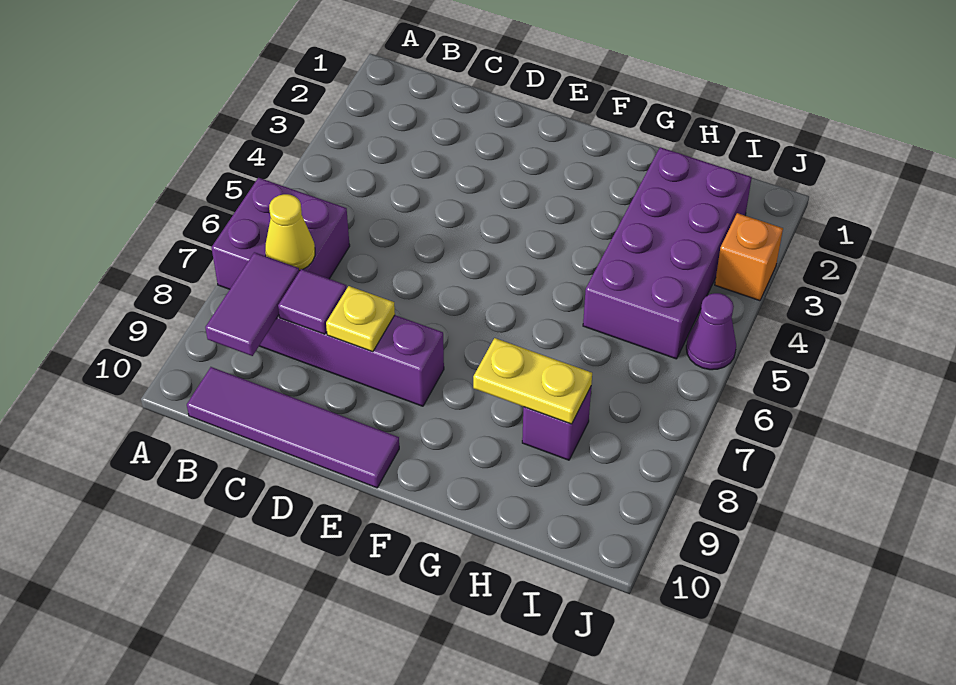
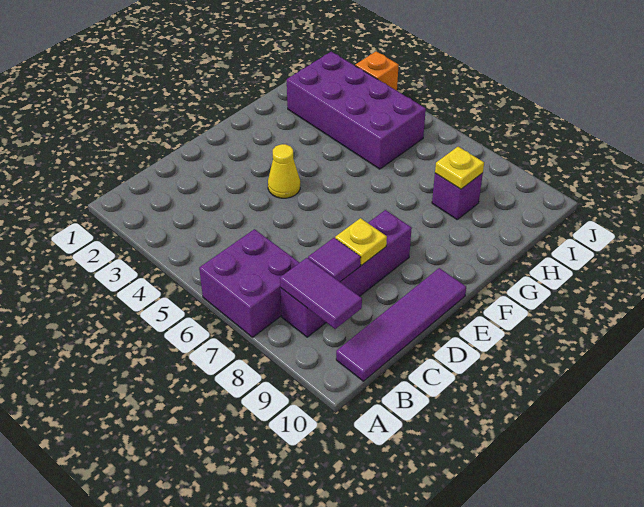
yellow cone B7 level 2 -> yellow cone E4 level 1
yellow plate G8:H8 level 2 -> yellow plate H8 level 2
purple cone J5 level 1 -> none

